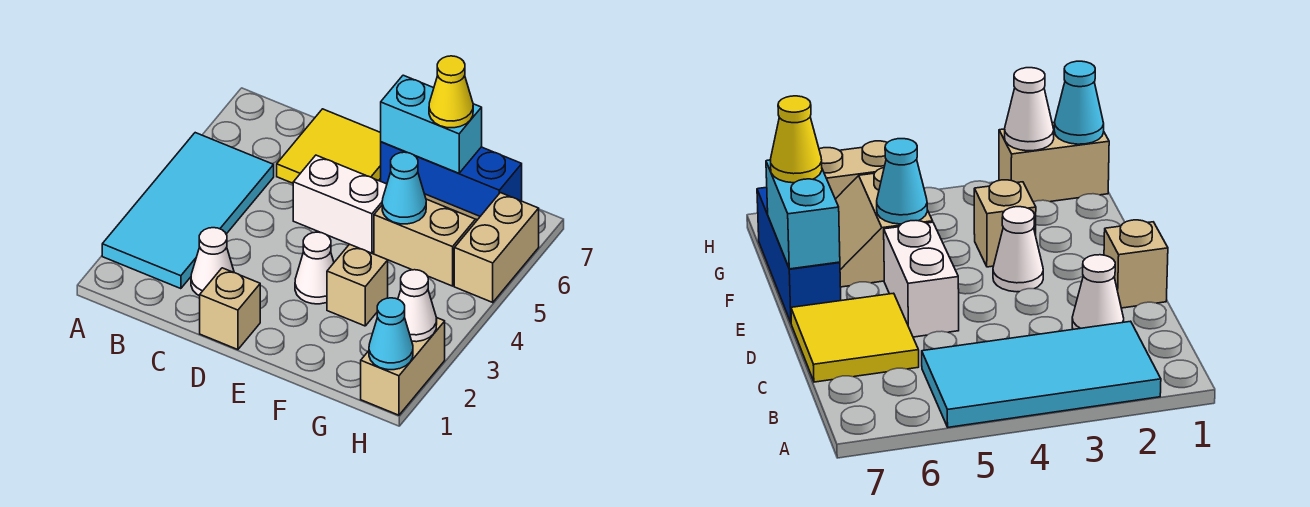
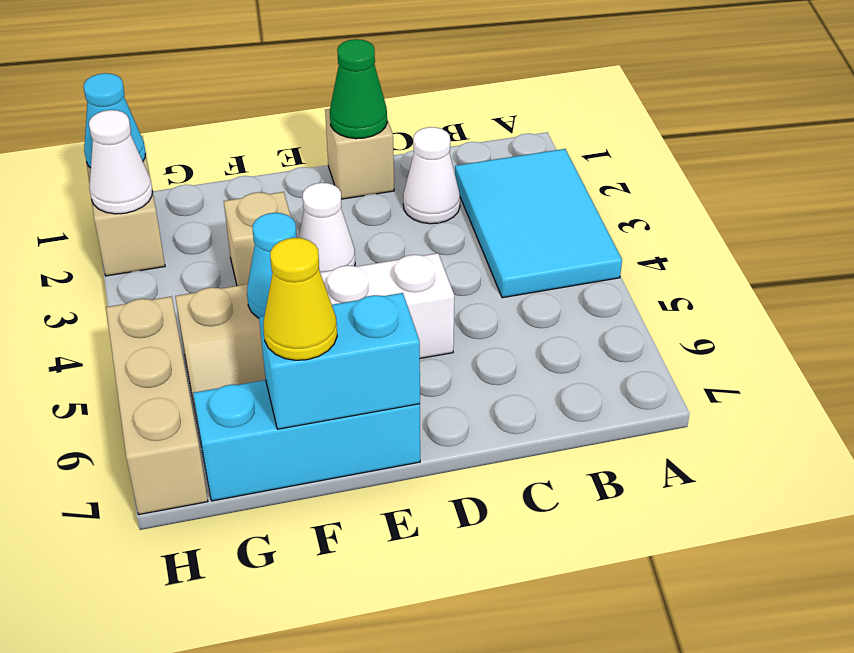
cyan tile A2:B5 level 1 -> cyan tile A2:B4 level 1
yellow tile C6:D7 level 1 -> none
none -> green cone D1 level 2
blue brick E7:G7 level 1 -> cyan brick E7:G7 level 1
tan brick H5:H6 level 1 -> tan brick H5:H7 level 1

